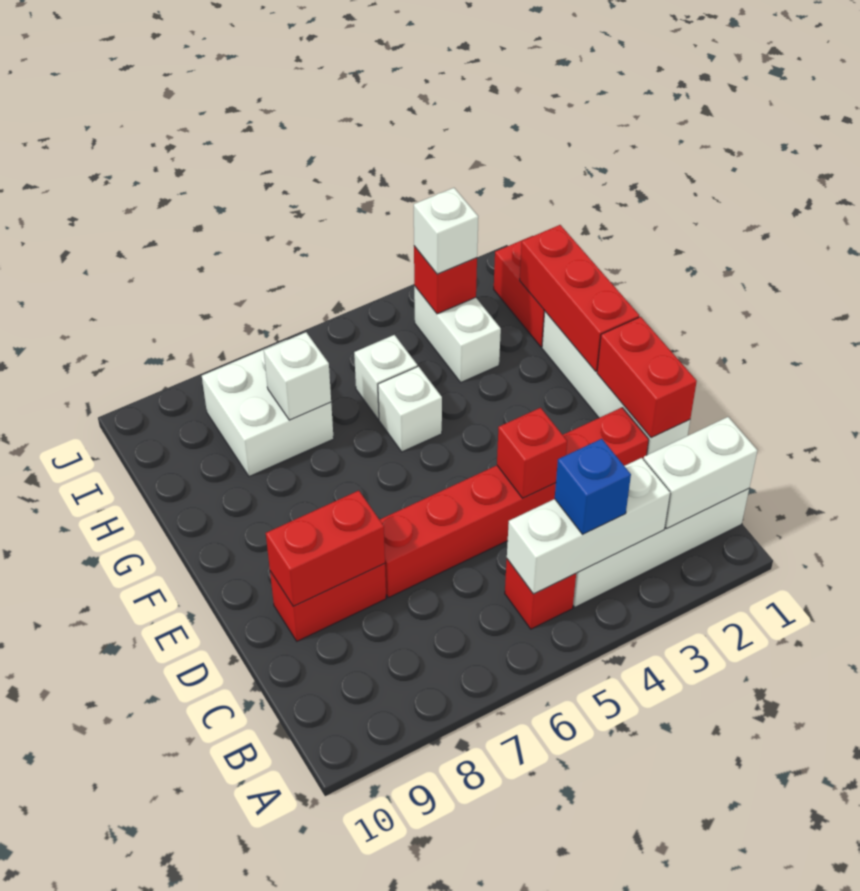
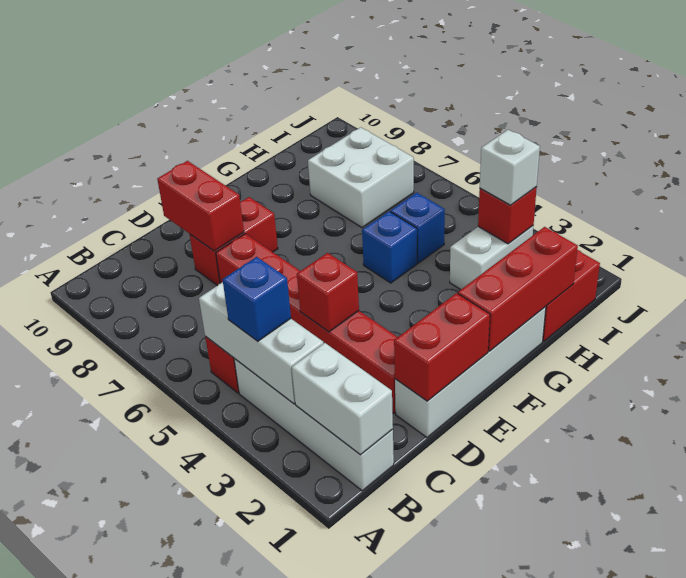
red brick D8:D9 level 1 -> red brick D8:E8 level 1
white brick G5 level 1 -> blue brick G5 level 1
white brick H5 level 1 -> blue brick H5 level 1
white brick H7 level 2 -> none

